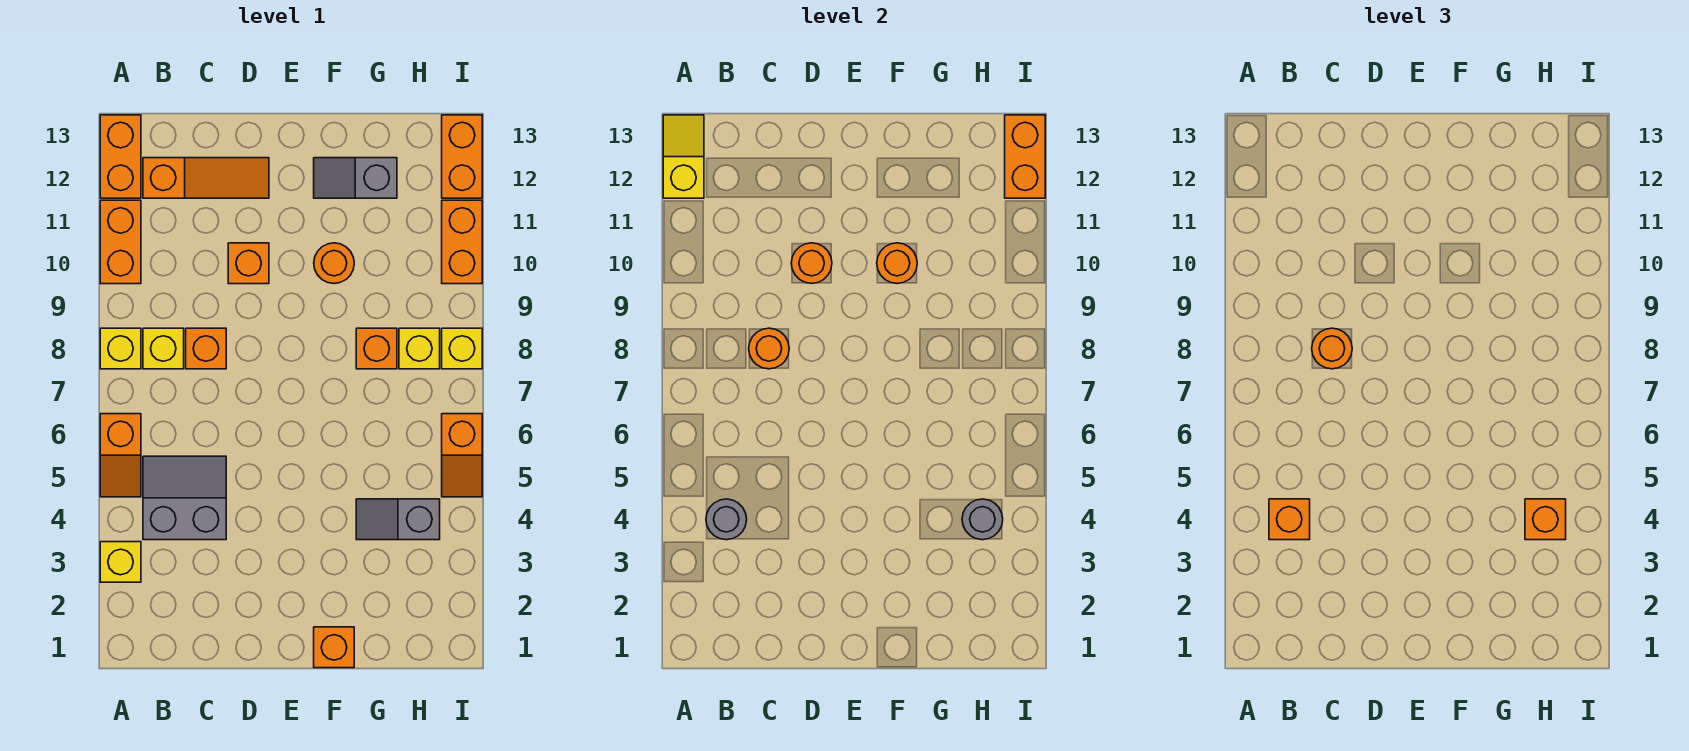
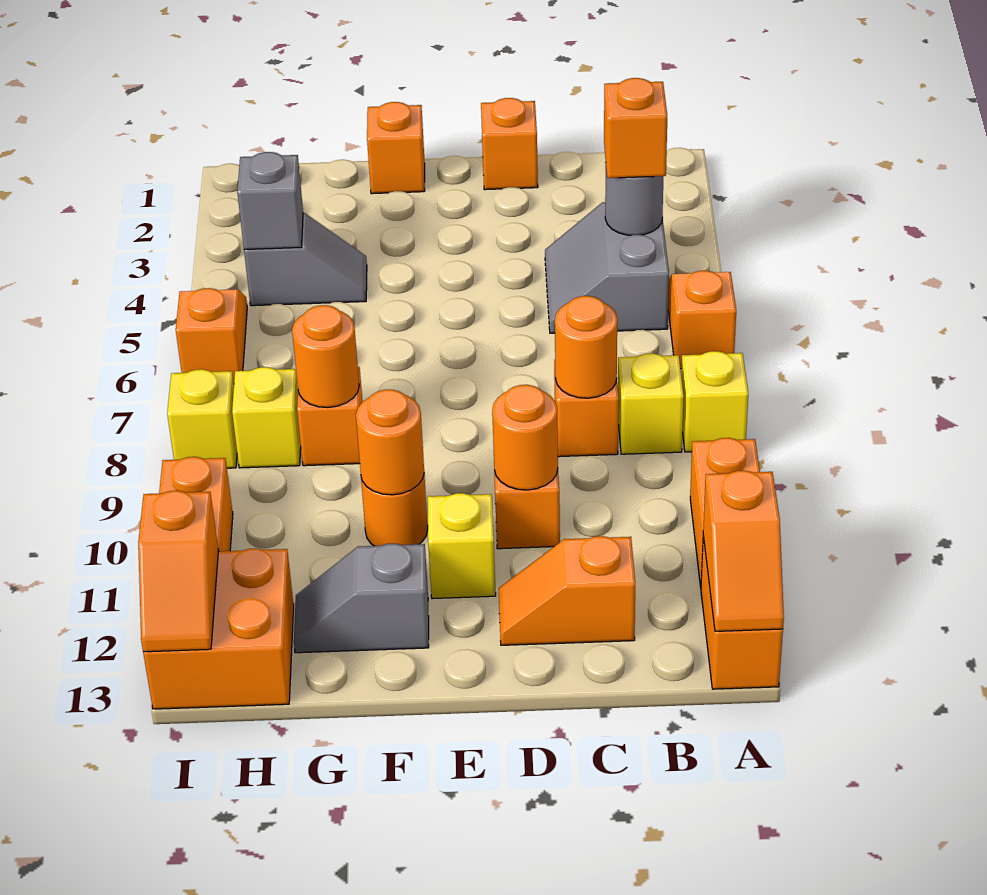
yellow brick A3 level 1 -> yellow brick E11 level 1
yellow slope A12:A13 level 2 top 12 -> orange slope A12:A13 level 2 top 12
grey slope B4:C5 level 1 top 4 -> grey slope B4:C5 level 1 top B
orange slope B12:D12 level 1 top B -> orange slope C12:D12 level 1 top C
orange round brick C8 level 3 -> orange round brick G8 level 2
grey slope F12:G12 level 1 top G -> grey slope F12:G12 level 1 top F
grey round brick H4 level 2 -> grey brick H4 level 2
orange brick H4 level 3 -> orange brick D1 level 1
orange brick I12:I13 level 1 -> orange brick H12:I13 level 1
orange brick I12:I13 level 2 -> orange slope I12:I13 level 2 top 12

